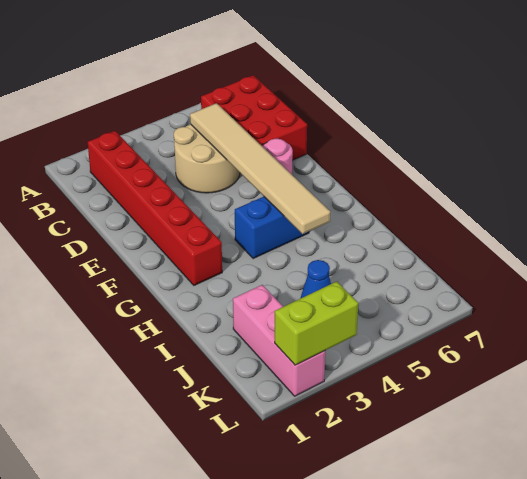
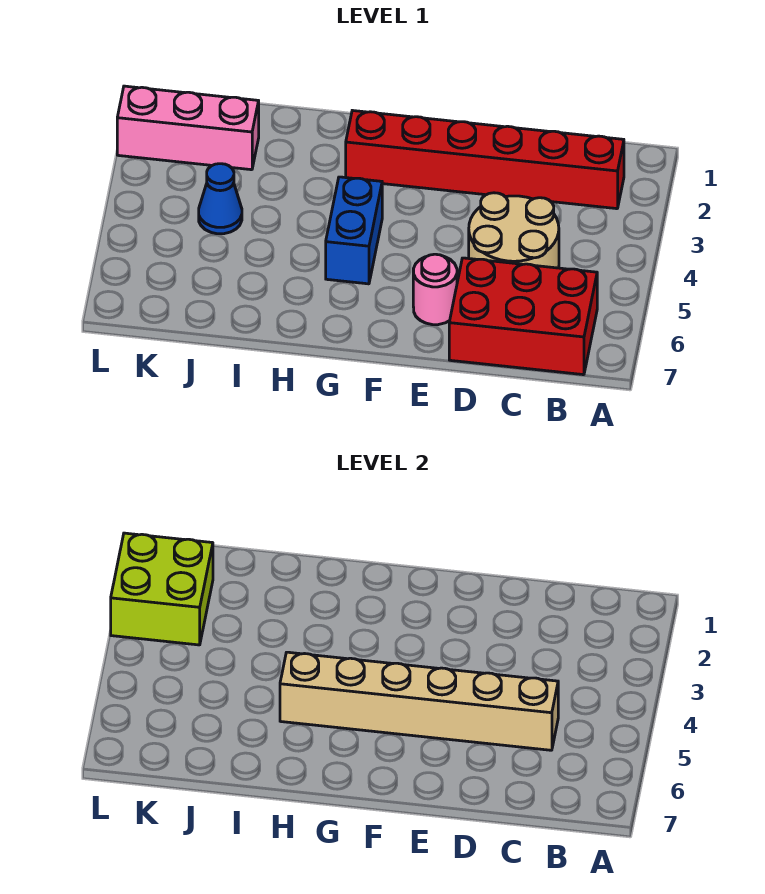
tan tile C5:H5 level 2 -> tan brick C5:H5 level 2
lime brick L2:L3 level 2 -> lime brick K2:L3 level 2

